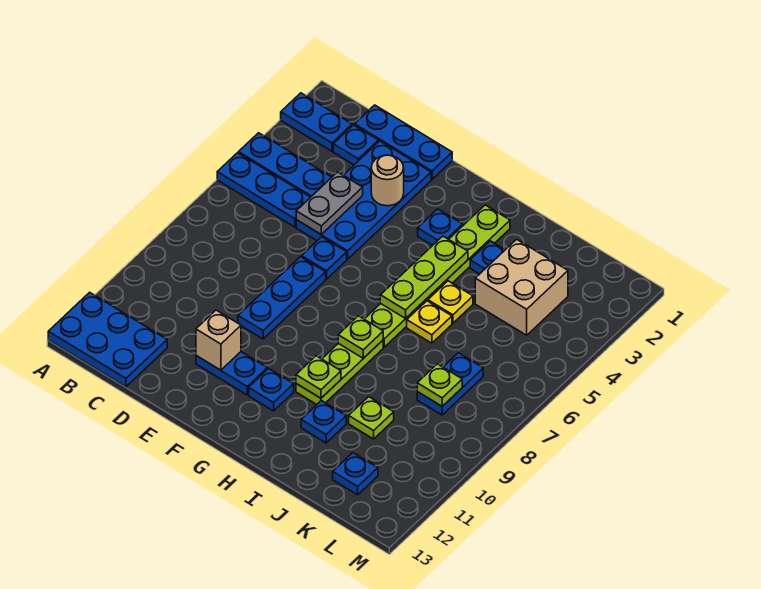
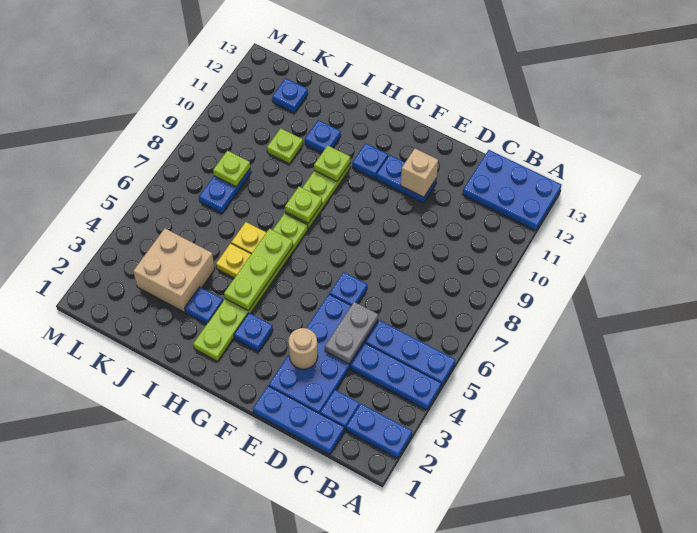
blue plate E7:E9 level 1 -> none

